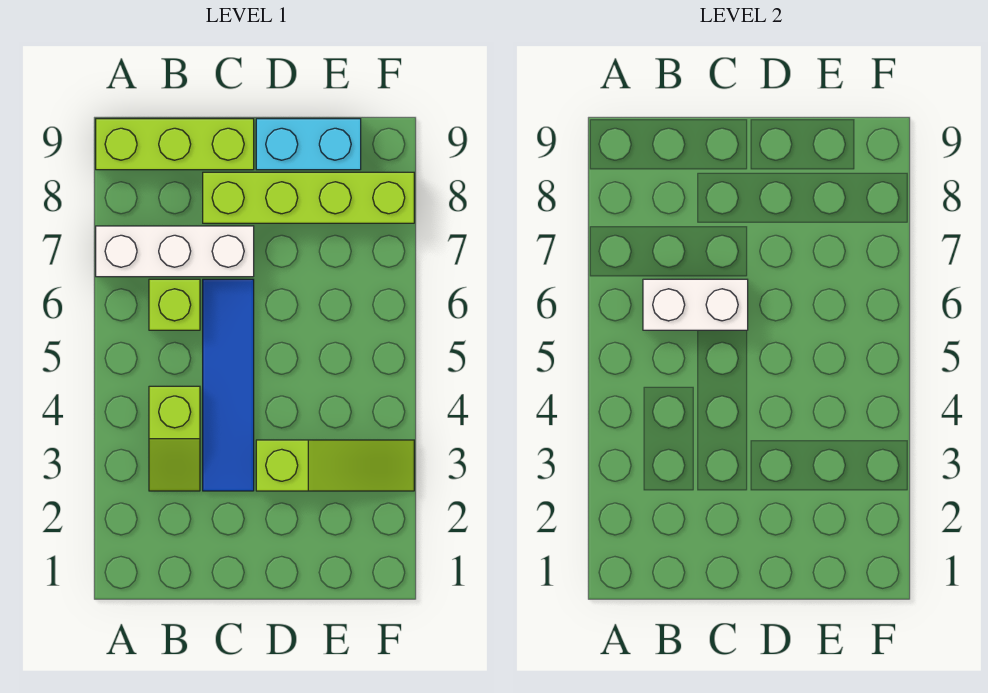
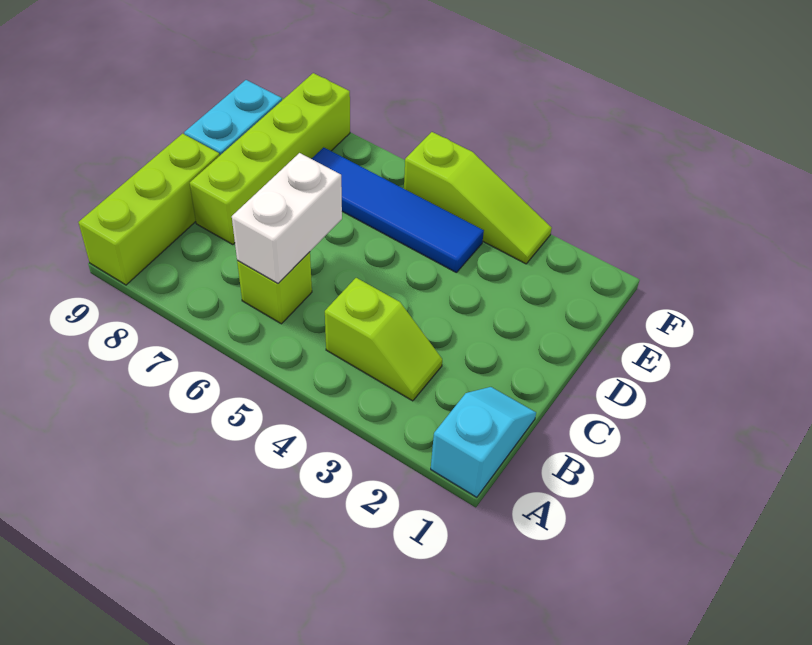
none -> cyan slope A1:B1 level 1 top A
white brick A7:C7 level 1 -> none
blue tile C3:C6 level 1 -> blue tile E4:E7 level 1
lime slope D3:F3 level 1 top D -> lime slope F3:F5 level 1 top 5

